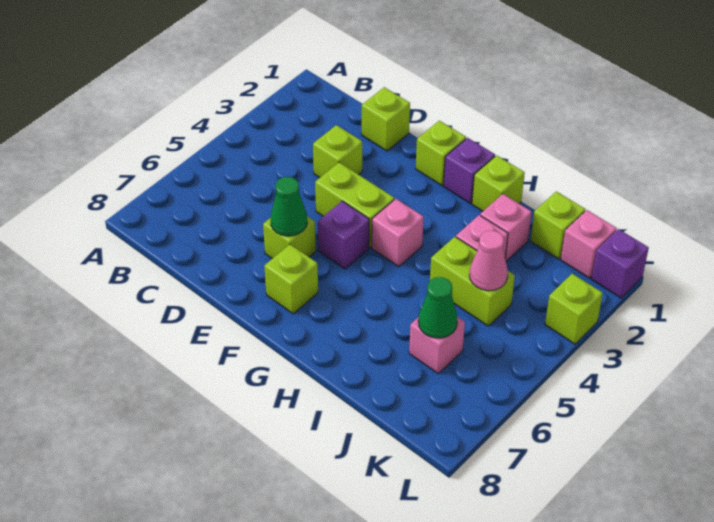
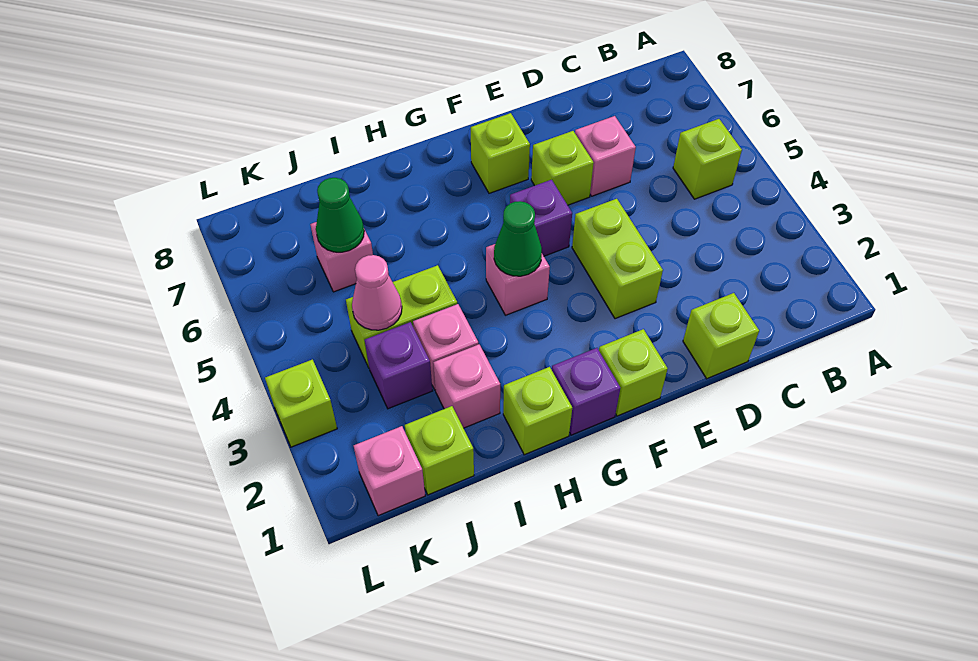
lime brick D3 level 1 -> lime brick B5 level 1
none -> pink brick D6 level 1
lime brick E4:F4 level 1 -> lime brick E3:E4 level 1
green cone E6 level 2 -> green cone G4 level 2
purple brick L1 level 1 -> purple brick J3 level 1

